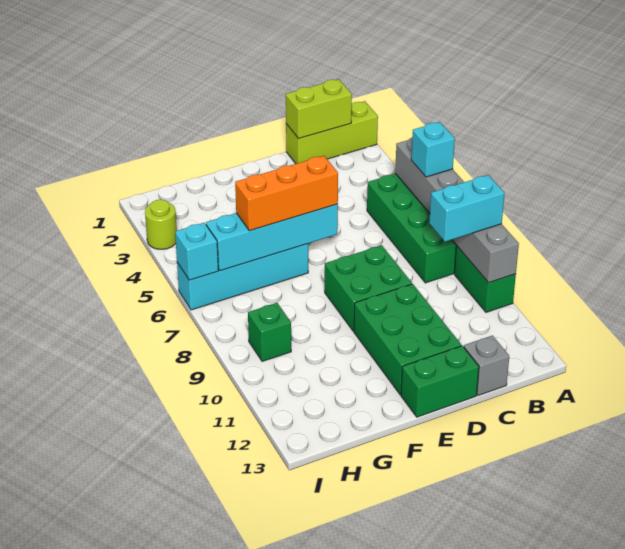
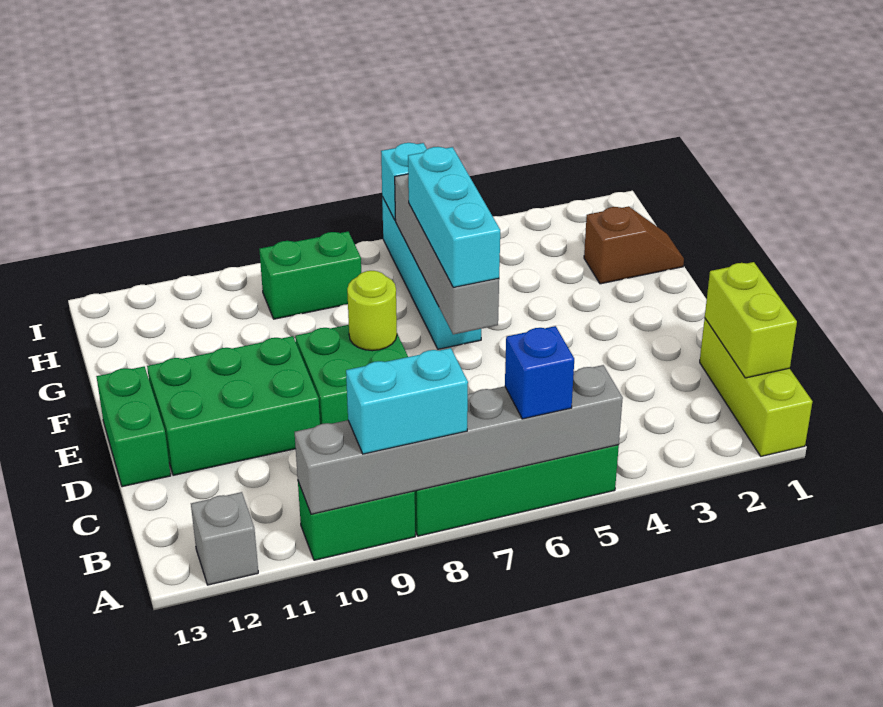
cyan brick A6 level 3 -> blue brick A6 level 3
cyan brick A9:B9 level 3 -> cyan brick A8:A9 level 3
grey brick C13 level 1 -> grey brick A12 level 1
cyan brick E6:H6 level 2 -> grey brick E6:H6 level 2
orange brick E6:G6 level 3 -> cyan brick E6:G6 level 3
none -> brown slope G1:G2 level 1 top 2
green brick H9 level 1 -> green brick H8:H9 level 1
lime round brick I3 level 1 -> lime round brick E8 level 2

